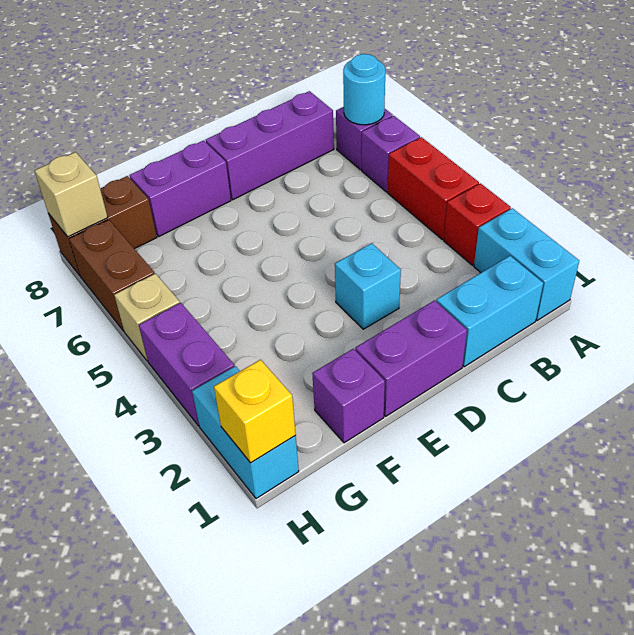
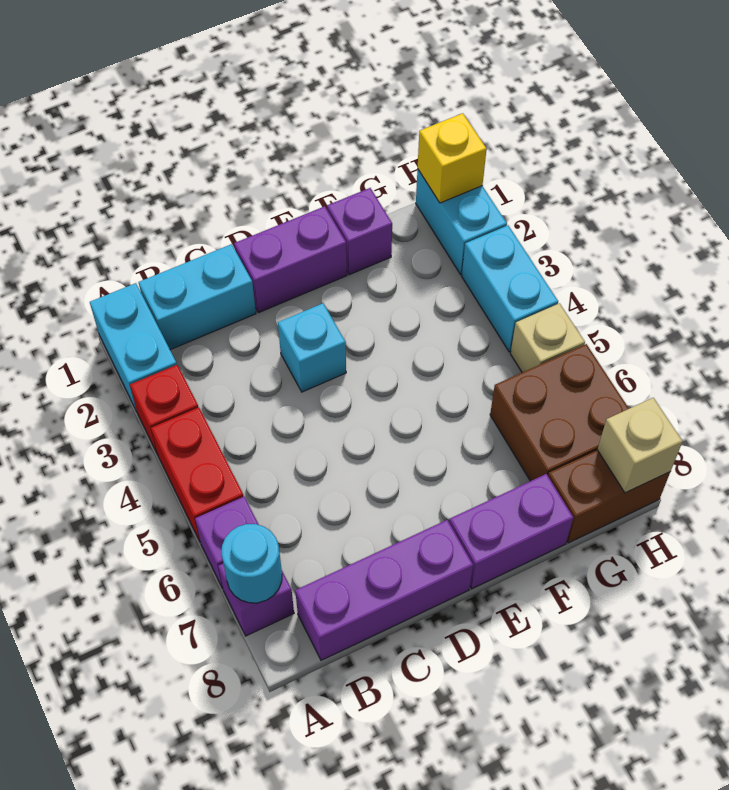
purple brick H3:H4 level 1 -> cyan brick H3:H4 level 1
brown brick H6:H7 level 1 -> brown brick G6:H7 level 1

